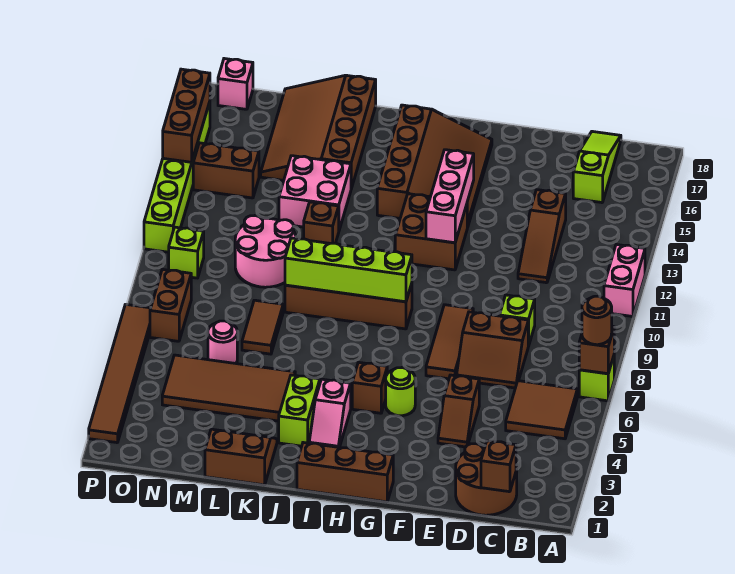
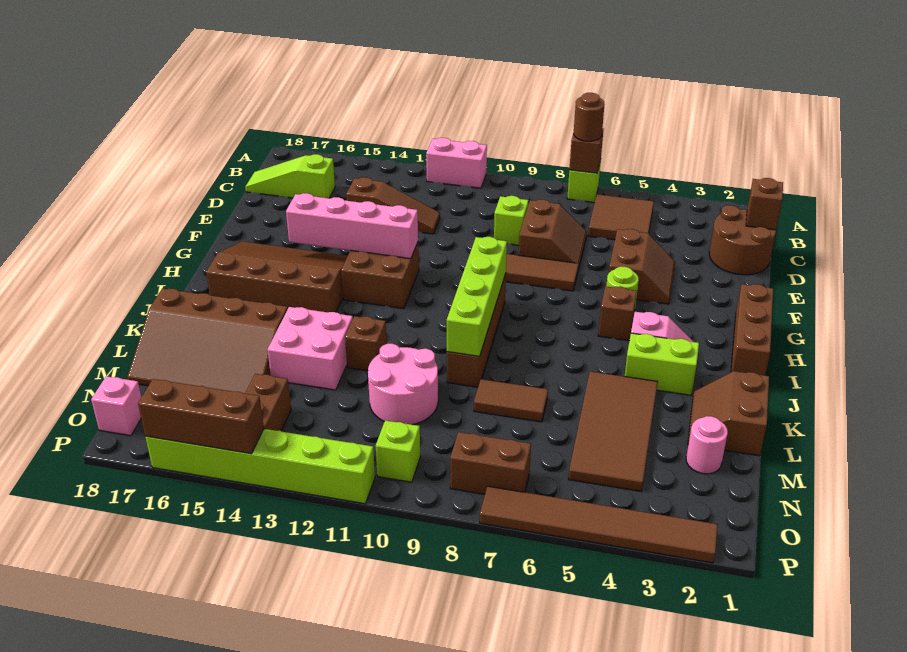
brown slope E4:E5 level 1 top 5 -> brown slope E4:F5 level 1 top 5
pink brick G12:G14 level 2 -> pink brick G12:G15 level 2
pink round brick M6 level 1 -> pink round brick M2 level 1

